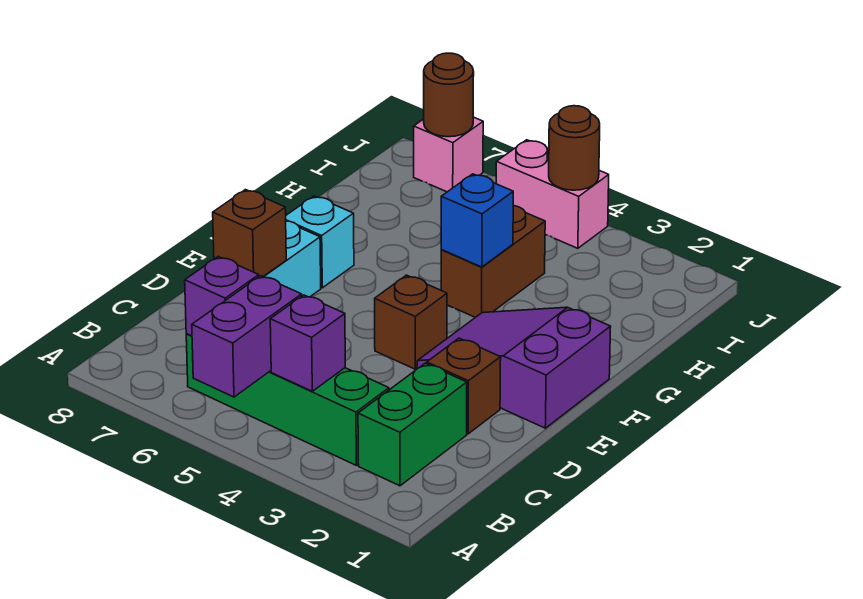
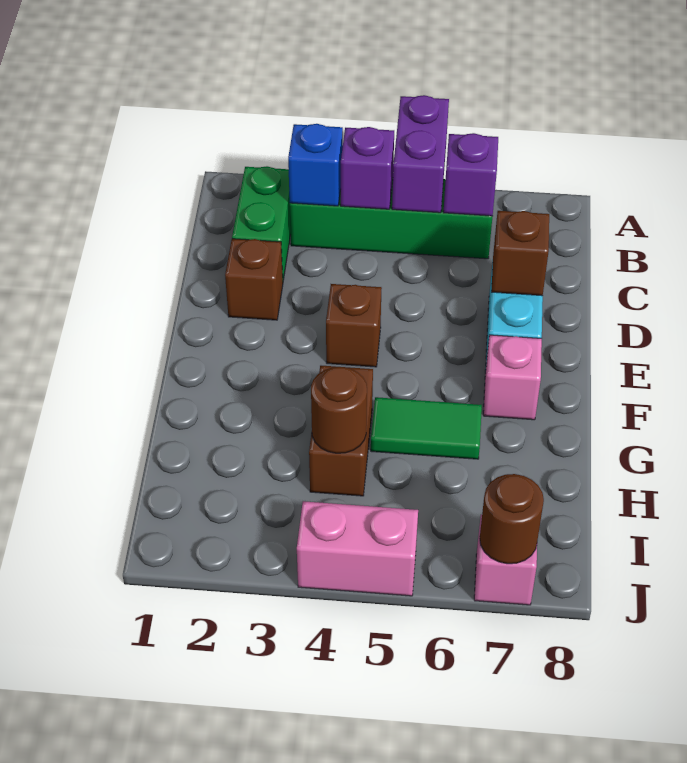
purple slope E1:F3 level 1 top 1 -> none
cyan brick F7 level 1 -> pink brick F7 level 1
blue brick G4 level 2 -> blue brick B3 level 2
none -> green tile G5:G6 level 1
brown round brick J4 level 2 -> brown round brick H4 level 2

